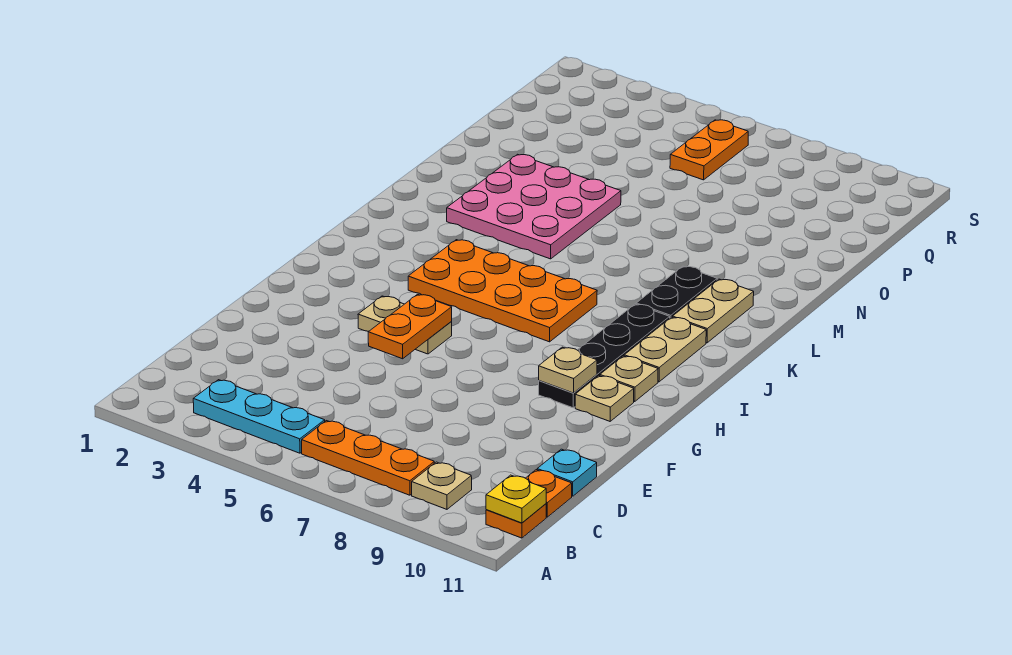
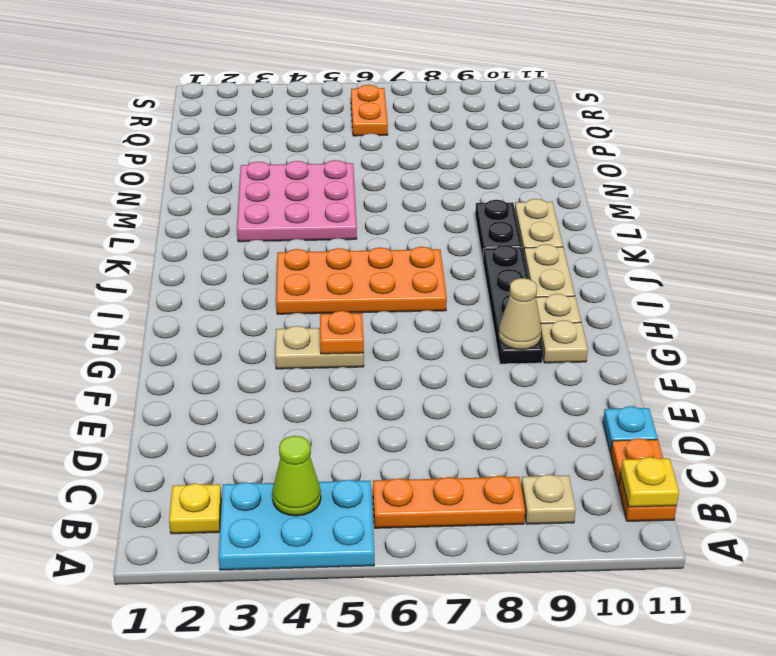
none -> yellow plate B2 level 1
cyan plate B3:B5 level 1 -> cyan plate A3:B5 level 1
none -> lime cone B4 level 2
orange plate F5:G5 level 2 -> orange plate G5 level 2
tan plate G9 level 2 -> tan cone G9 level 2

